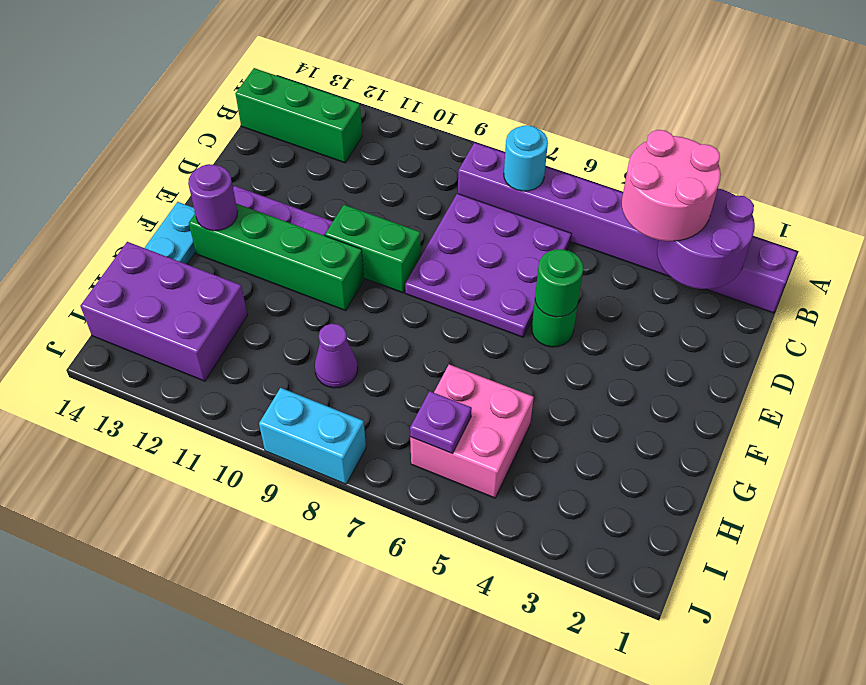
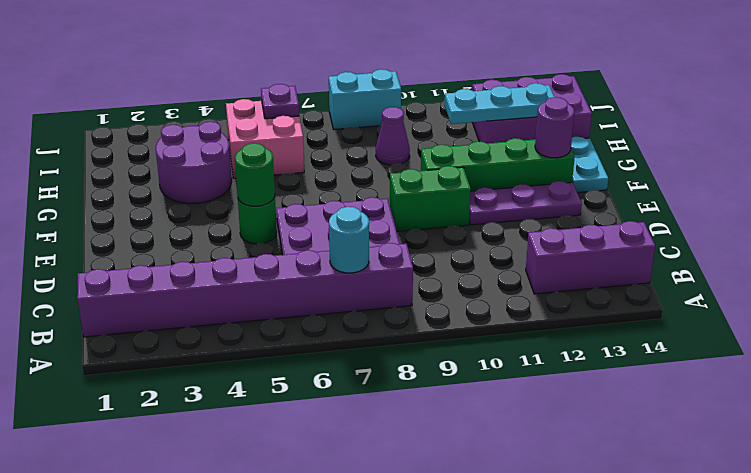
purple round brick B2:C3 level 2 -> purple round brick G3:H4 level 1
pink round brick B3:C4 level 3 -> none
green brick B12:B14 level 1 -> purple brick B12:B14 level 1
none -> cyan plate H11:H13 level 2

